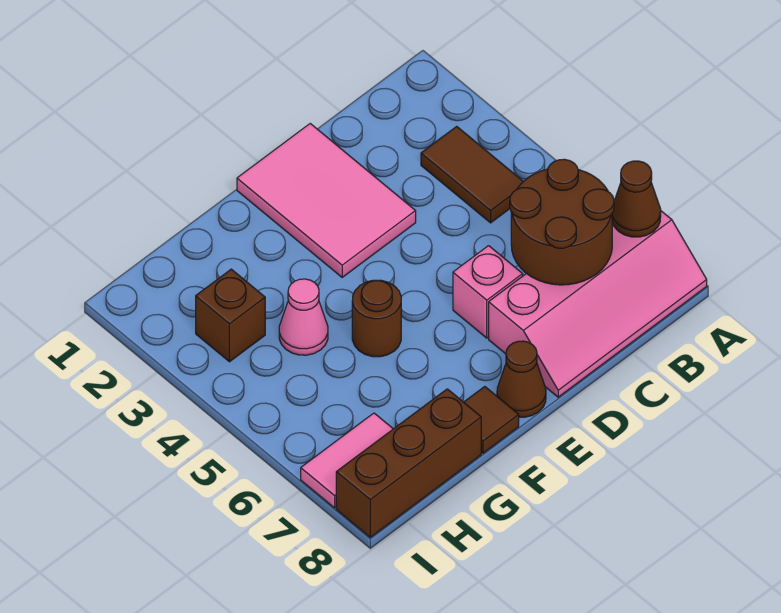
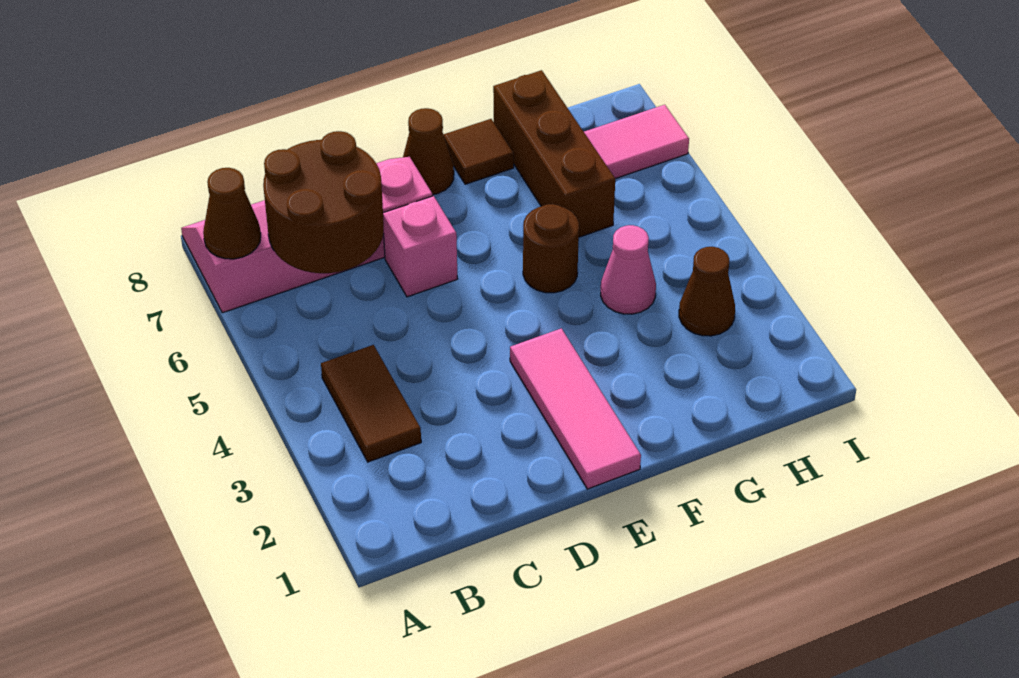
pink tile D1:E3 level 1 -> pink tile E1:E3 level 1
brown brick G8:I8 level 1 -> brown brick G6:G8 level 1
brown brick H3 level 1 -> brown cone H3 level 1

